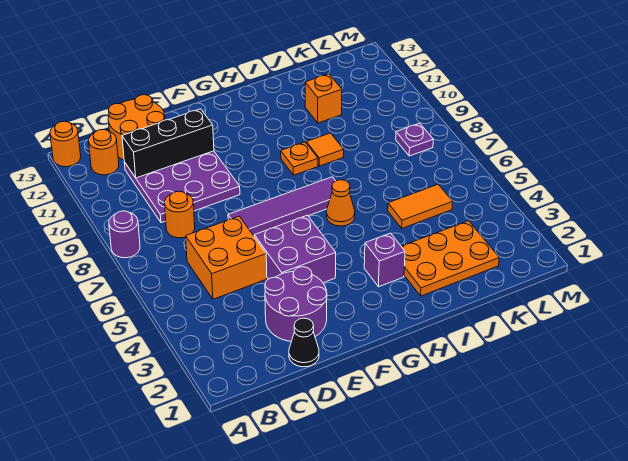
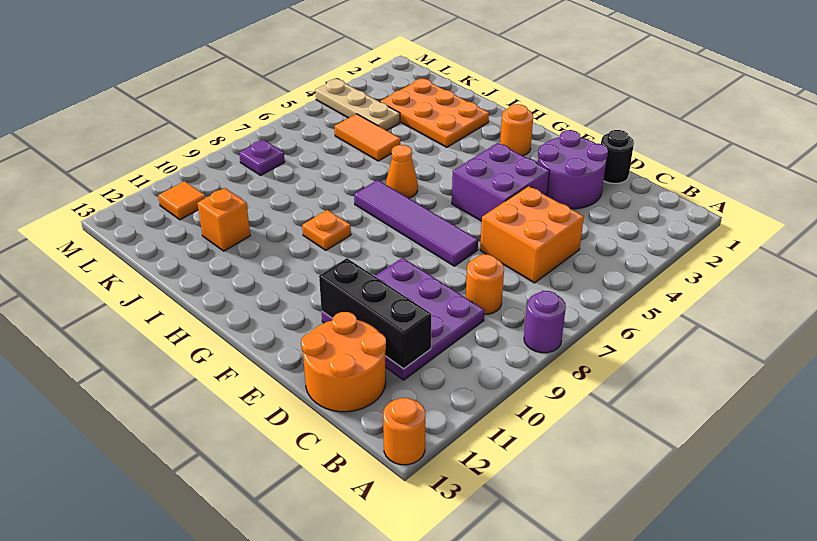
orange round brick B12 level 1 -> orange round brick G2 level 1
black cone D1 level 1 -> black round brick D1 level 1
purple brick H3 level 1 -> none
orange tile I9 level 1 -> orange tile L11 level 1
none -> tan plate K4:M4 level 1

